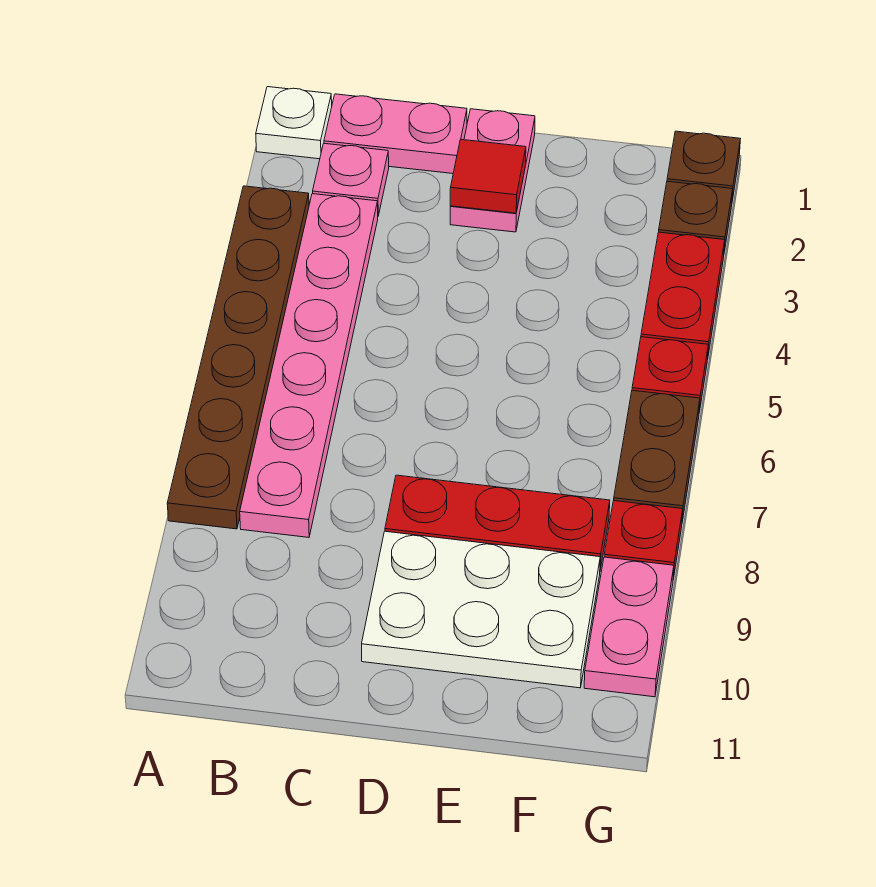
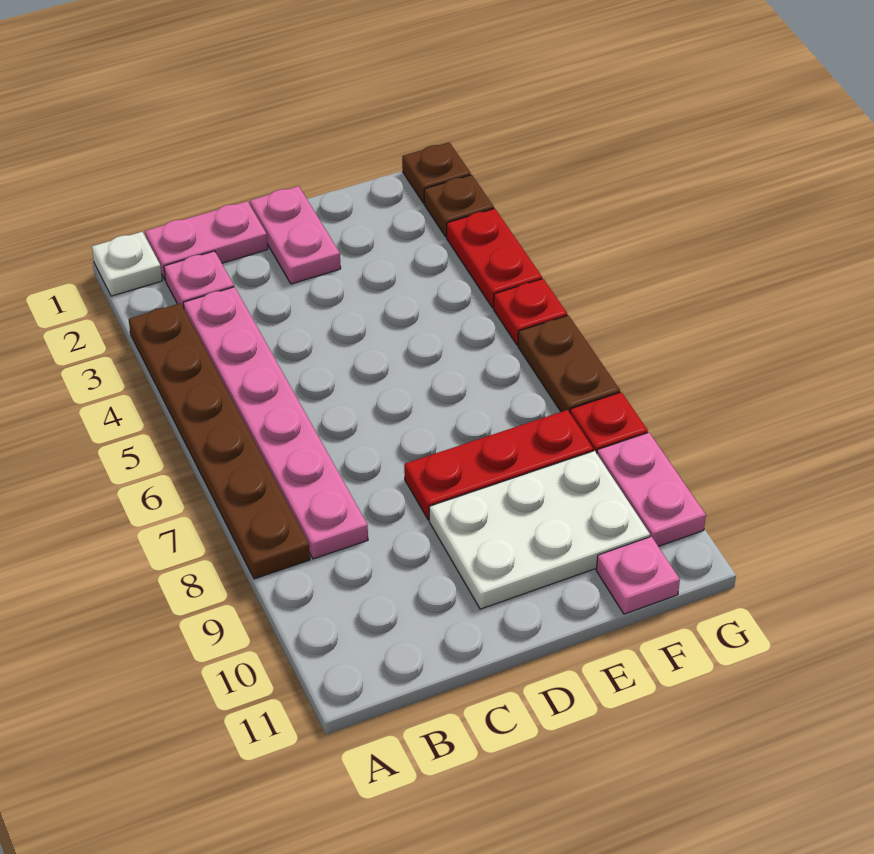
red tile D2 level 2 -> none
none -> pink plate F11 level 1

